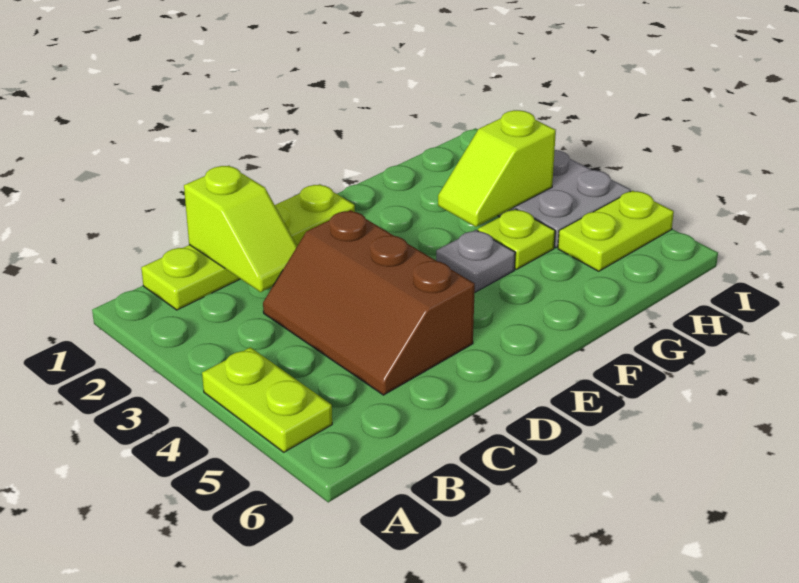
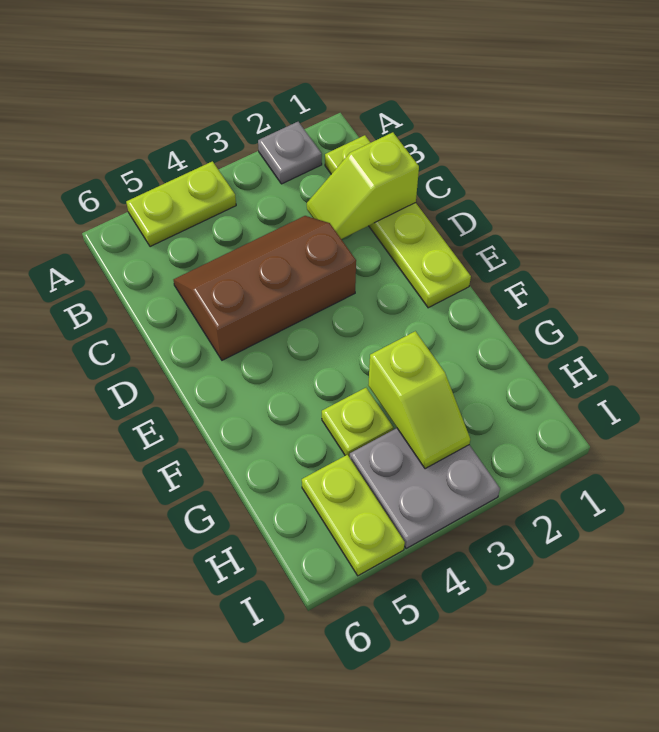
grey plate F4 level 1 -> grey plate A2 level 1
lime slope G3:H3 level 2 top H -> lime slope G3:H3 level 2 top G

